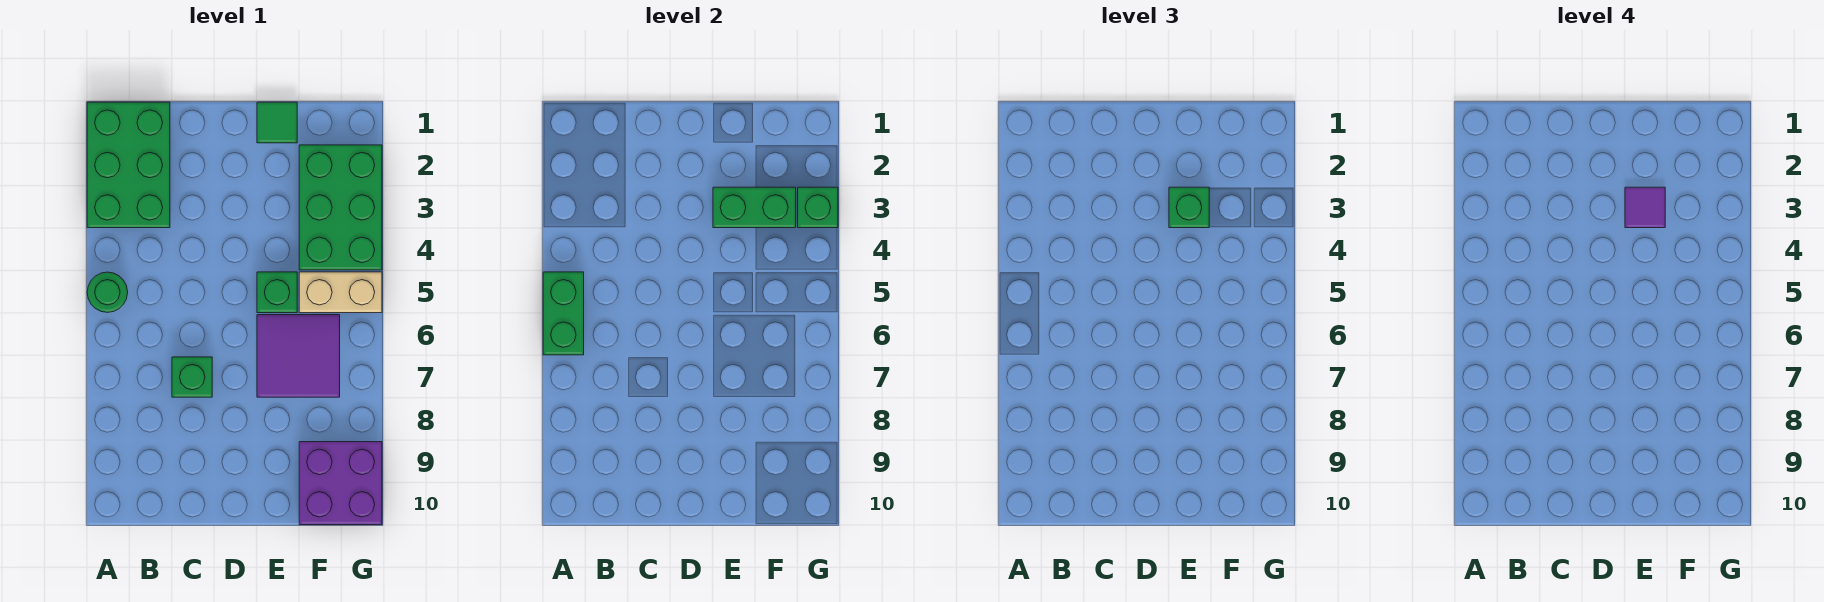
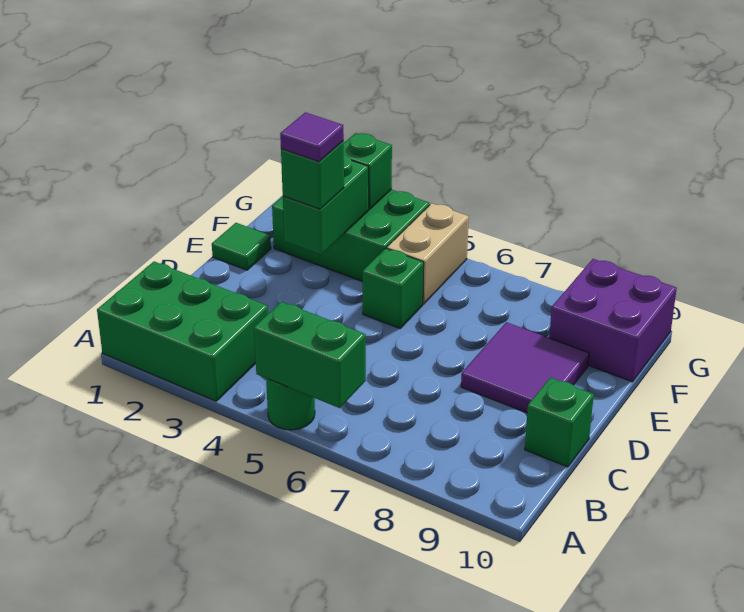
green brick C7 level 1 -> green brick C10 level 1
purple tile E6:F7 level 1 -> purple tile D8:E9 level 1

